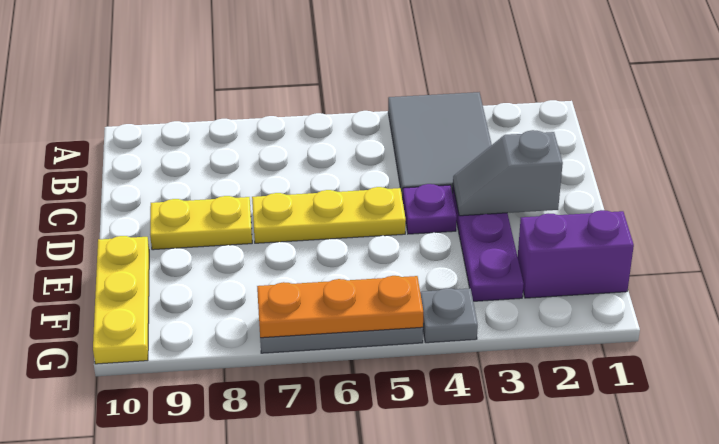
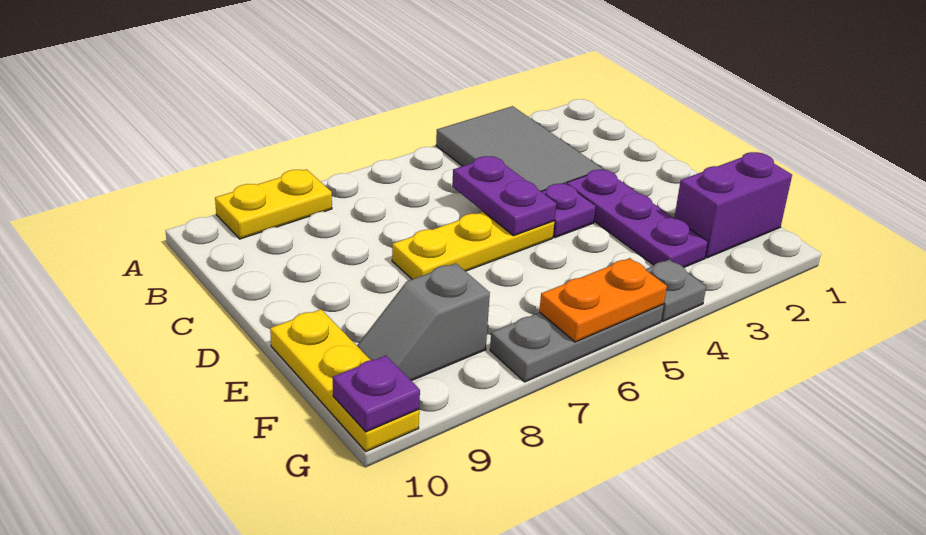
none -> purple plate C5:D5 level 2
grey slope D2:D3 level 2 top 2 -> grey slope F8:F9 level 1 top 8
yellow plate D8:D9 level 1 -> yellow plate A8:A9 level 1
orange plate G5:G7 level 2 -> orange plate G5:G6 level 2
none -> purple plate G10 level 2

